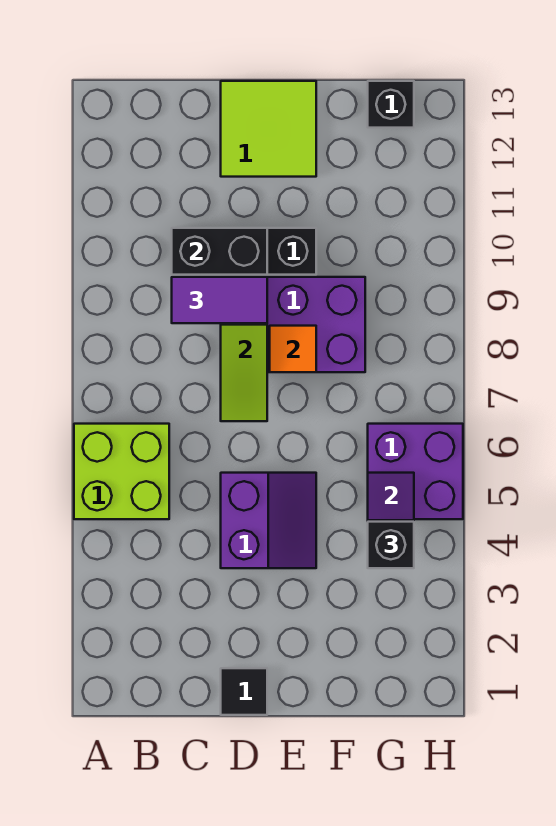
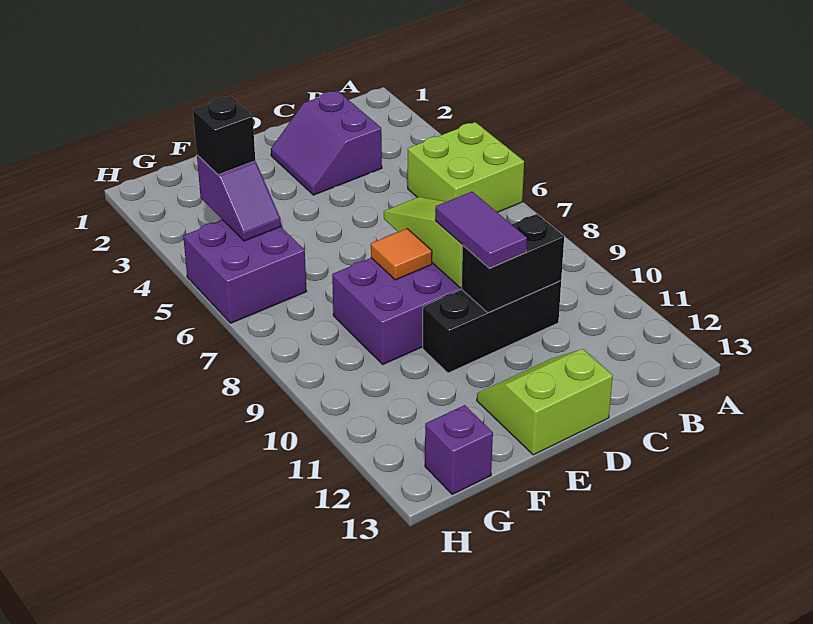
purple tile C9:D9 level 3 -> purple tile D9:D10 level 3
black tile D1 level 1 -> none
purple slope D4:E5 level 1 top D -> purple slope C2:D3 level 1 top C
lime tile D12:E13 level 1 -> lime slope D12:E13 level 1 top 13
black brick G13 level 1 -> purple brick G13 level 1

